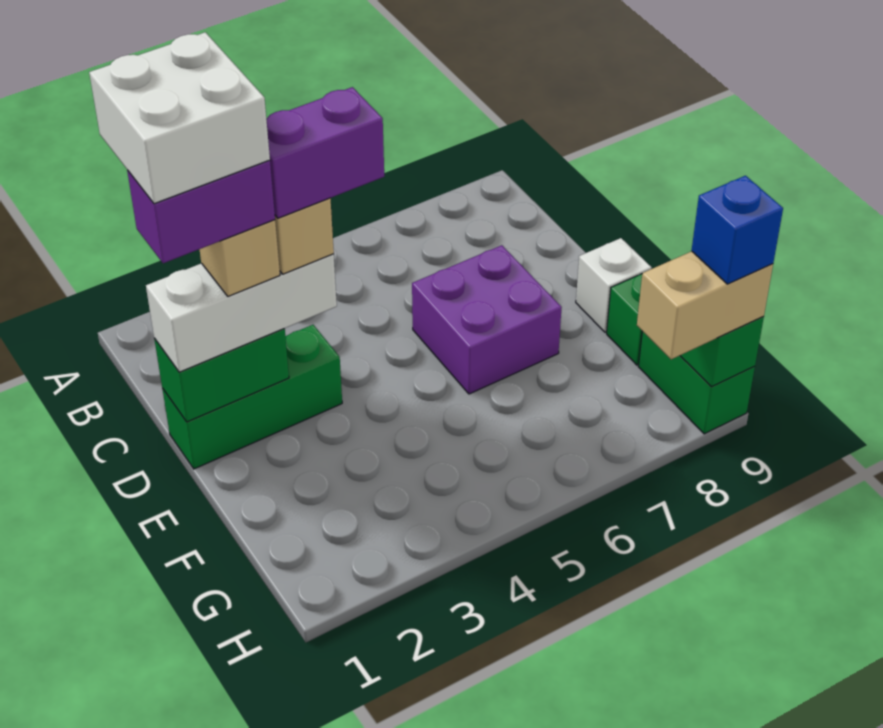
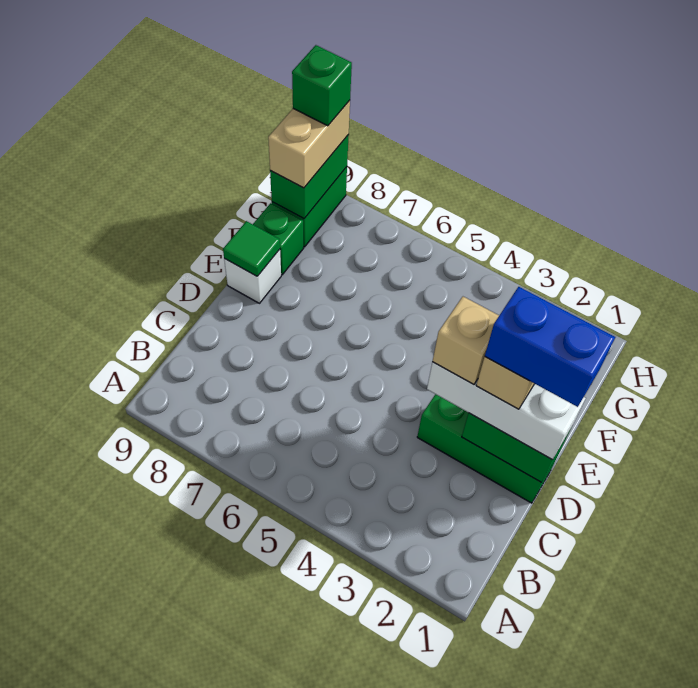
white brick C1:D2 level 6 -> none
purple brick D1:D2 level 5 -> blue brick D1:D2 level 5
purple brick D3:D4 level 5 -> none
purple brick D6:E7 level 1 -> none
none -> green tile E9 level 2
tan brick H8:H9 level 3 -> tan brick G9:H9 level 3
blue brick H9 level 4 -> green brick H9 level 4

